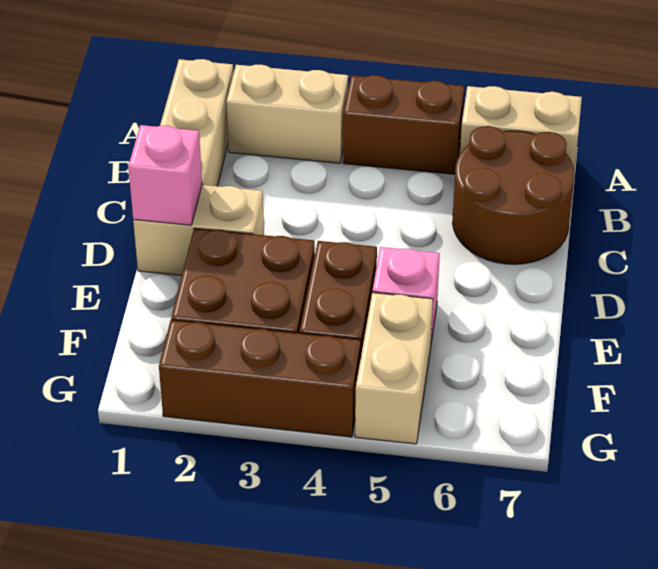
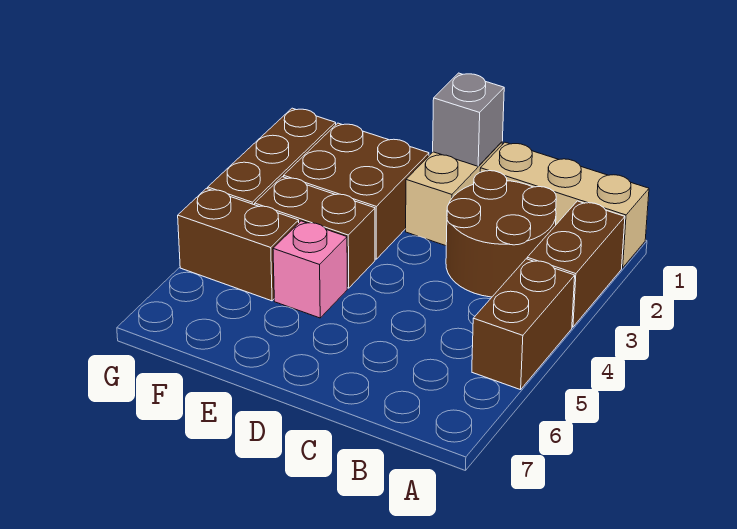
tan brick A2:A3 level 1 -> brown brick A2:A3 level 1
tan brick A6:A7 level 1 -> none
brown round brick B6:C7 level 1 -> brown round brick B2:C3 level 1
pink brick D1 level 2 -> grey brick D1 level 2
tan brick F5:G5 level 1 -> brown brick F5:G5 level 1

